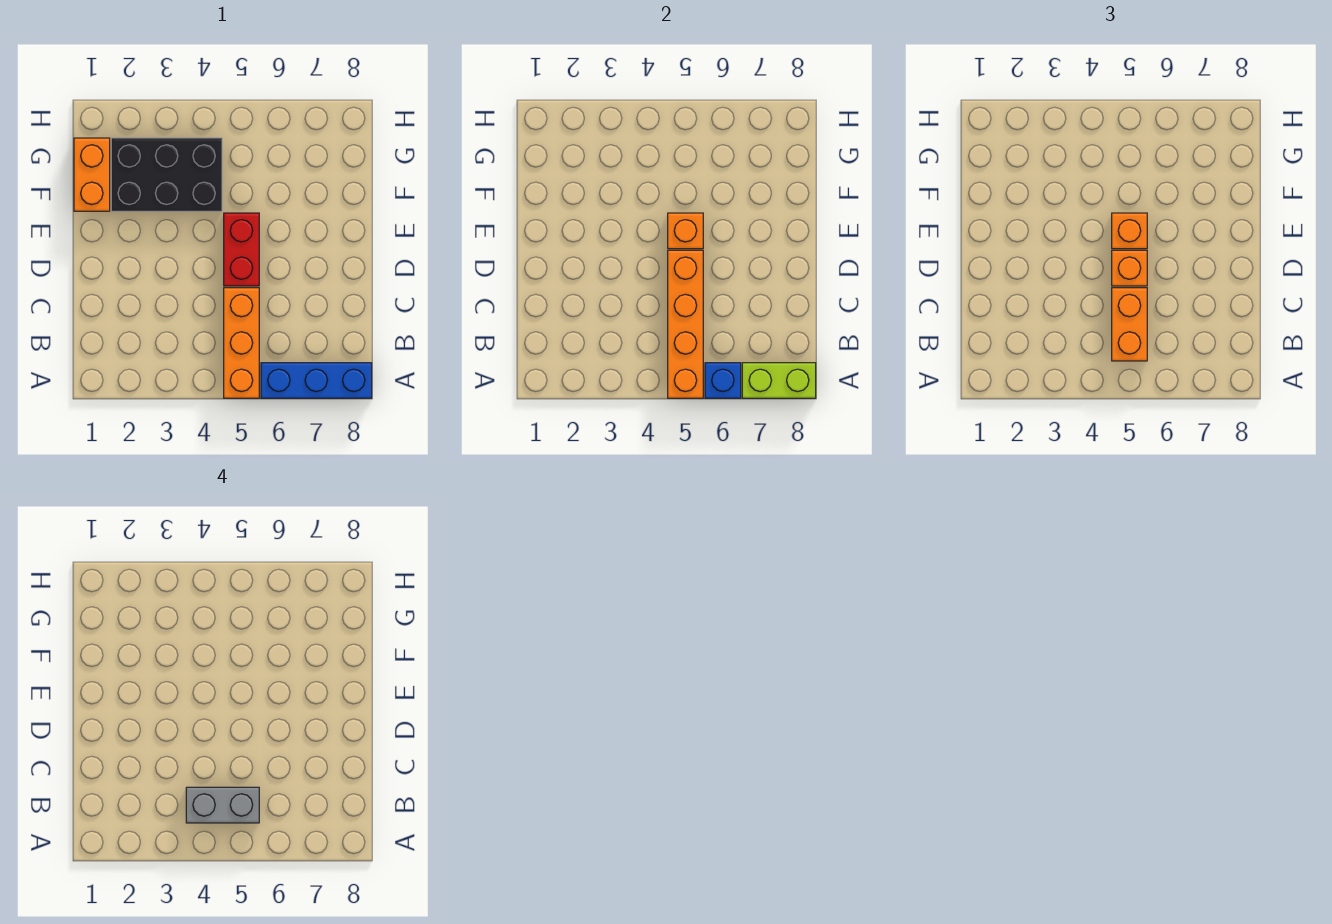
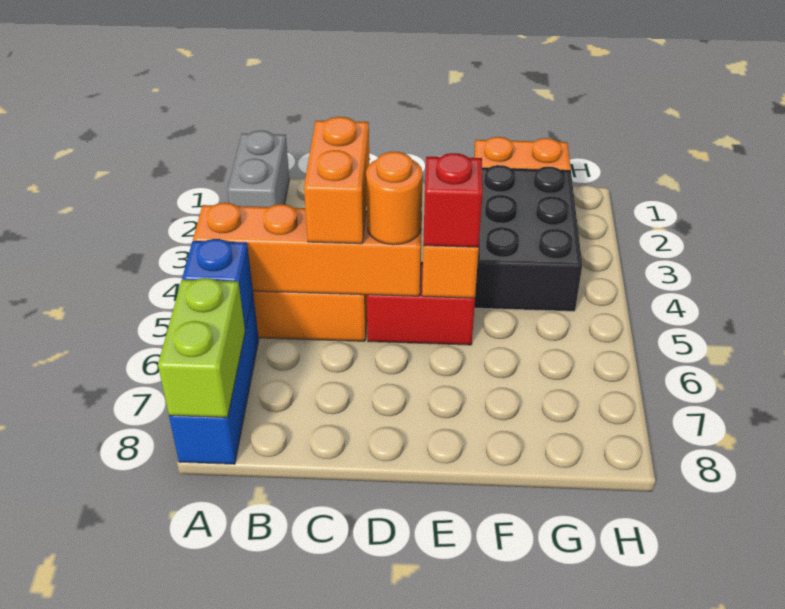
grey brick B4:B5 level 4 -> grey brick A1:A2 level 1
orange brick B5:C5 level 3 -> orange brick C4:C5 level 3
orange brick D5 level 3 -> orange round brick D5 level 3
orange brick E5 level 3 -> red brick E5 level 3

